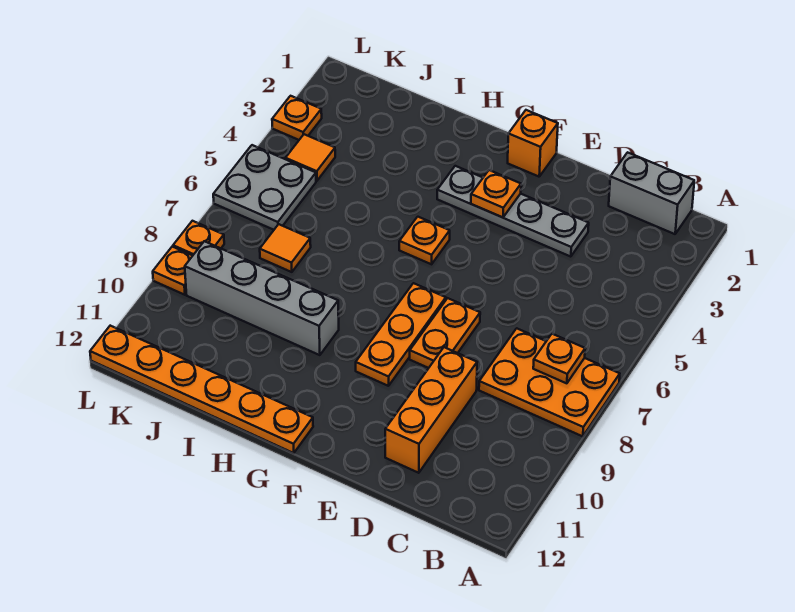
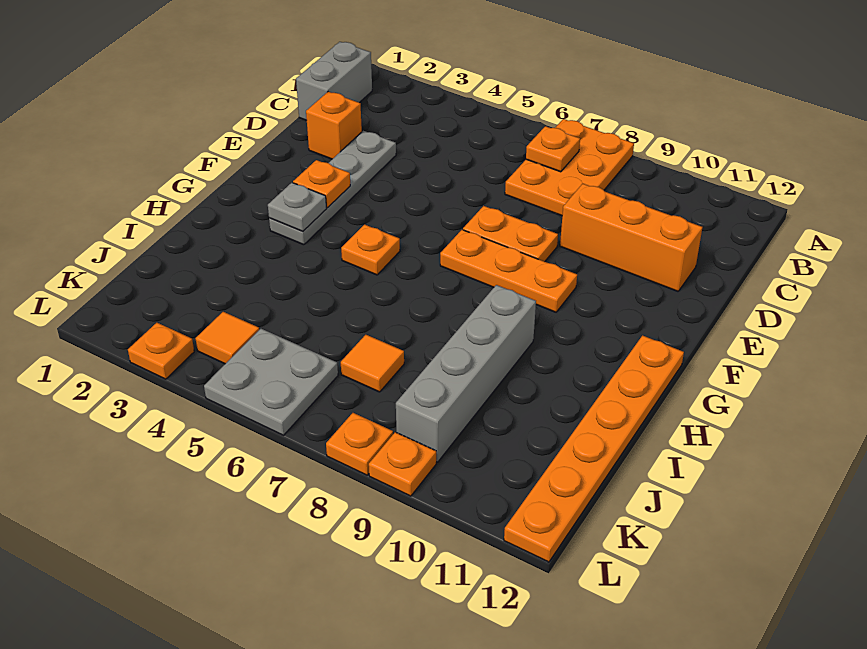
orange brick F1 level 1 -> orange brick D2 level 1
none -> grey plate G3 level 2

